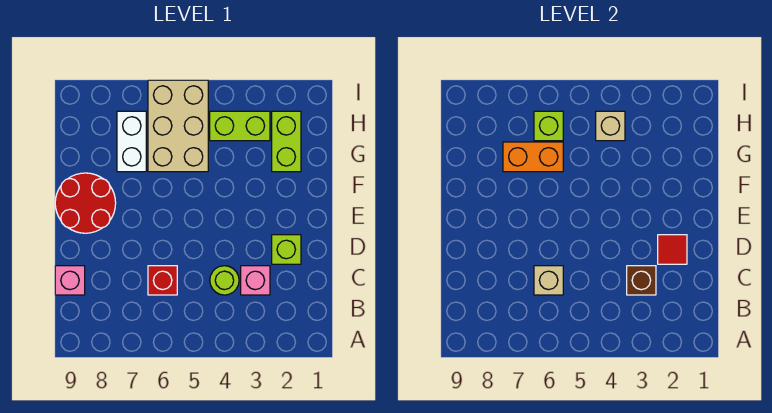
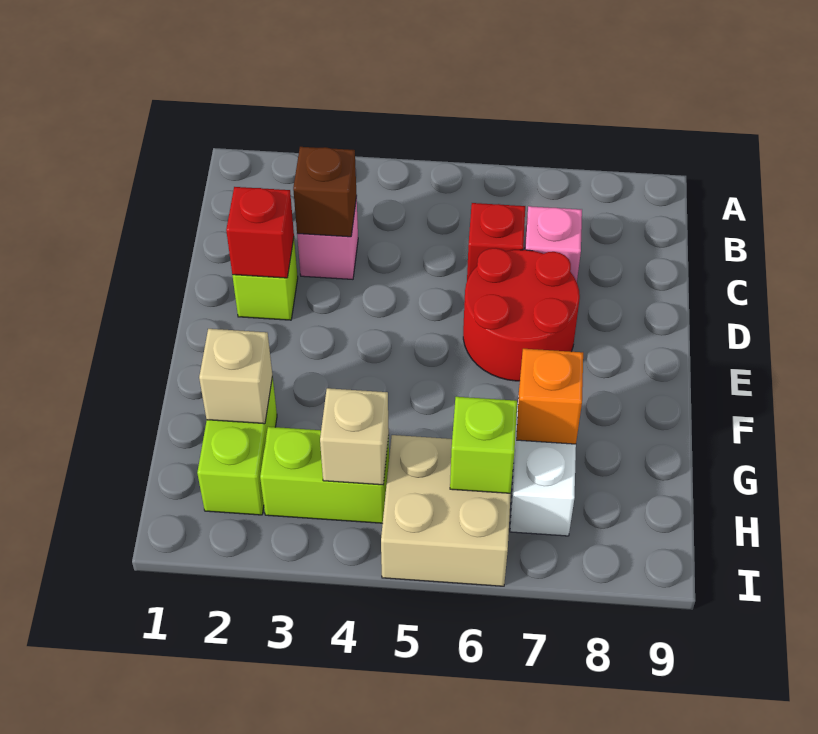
lime round brick C4 level 1 -> none
tan brick C6 level 2 -> tan brick G2 level 2
pink brick C9 level 1 -> pink brick C7 level 1
red tile D2 level 2 -> red brick D2 level 2
red round brick E8:F9 level 1 -> red round brick D6:E7 level 1
tan brick G5:I6 level 1 -> tan brick H5:I6 level 1
orange brick G6:G7 level 2 -> orange brick G7 level 2

